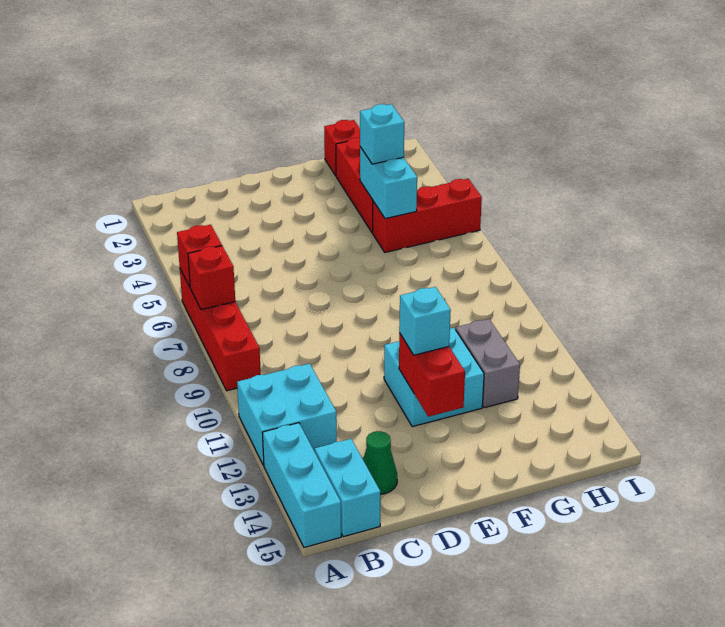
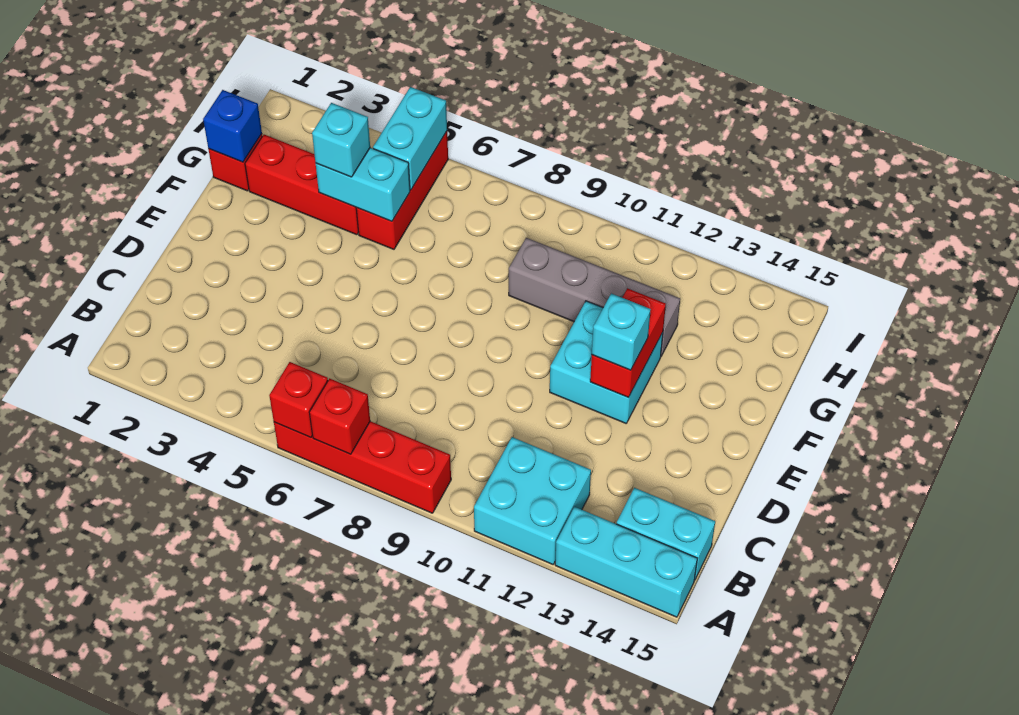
green cone C14 level 1 -> none
red brick E12:E13 level 2 -> red brick E12:F12 level 2
none -> blue brick G1 level 2
grey brick G11:G12 level 1 -> grey brick G9:G12 level 1
none -> cyan brick H5:I5 level 2

